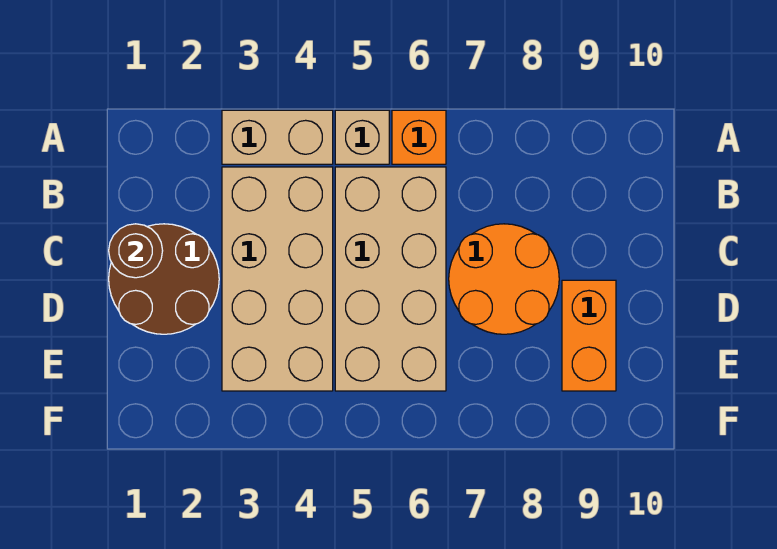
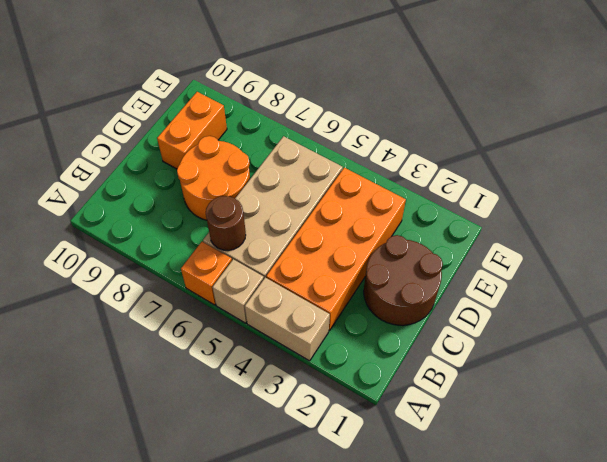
tan brick B3:E4 level 1 -> orange brick B3:E4 level 1
brown round brick C1 level 2 -> brown round brick B6 level 2

